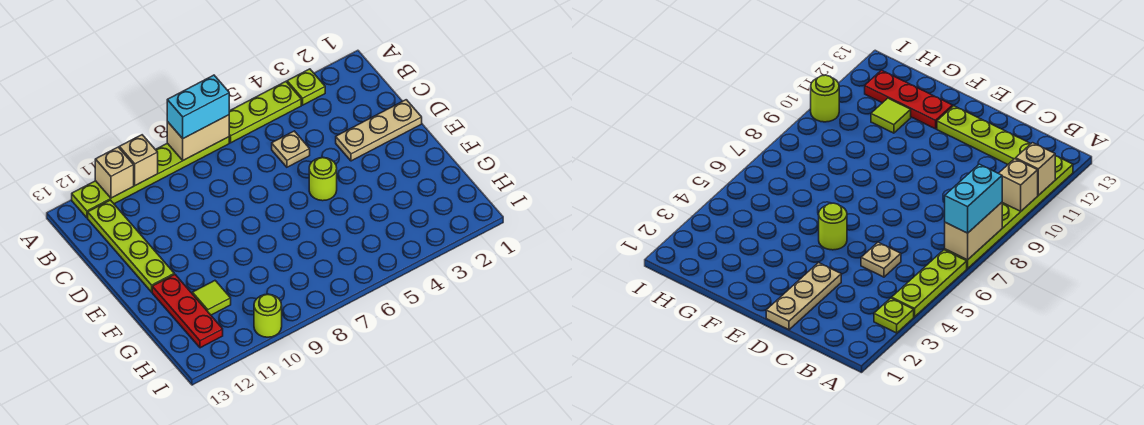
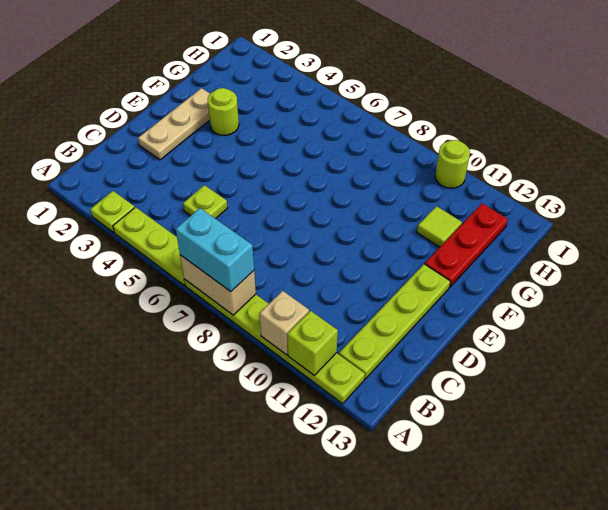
tan brick A11 level 2 -> lime brick A11 level 2
tan plate C5 level 1 -> lime plate C5 level 1
tan plate D1:D3 level 1 -> tan plate D2:F2 level 1
lime round brick E5 level 1 -> lime round brick F3 level 1

